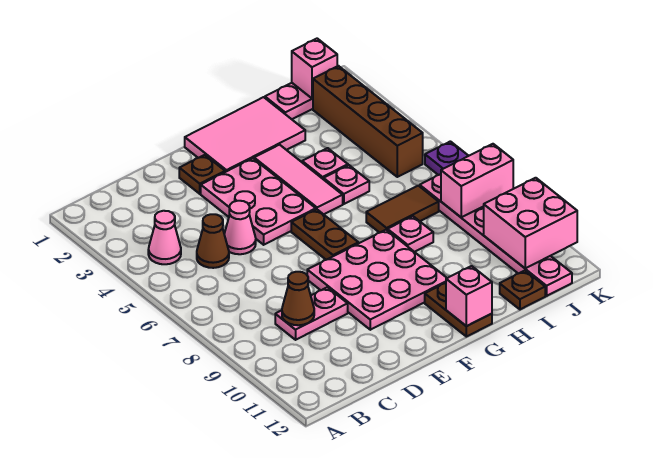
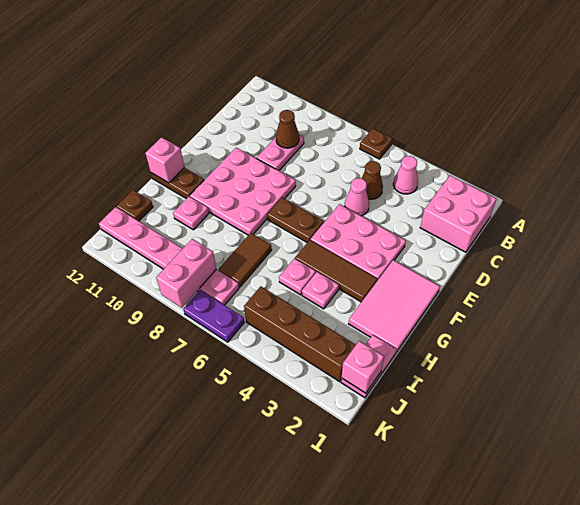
brown plate E2 level 1 -> brown plate A6 level 1
pink tile G3:G5 level 1 -> brown tile G3:G5 level 1
pink plate H8 level 1 -> pink plate H10 level 1
pink brick J10:K11 level 2 -> pink brick B1:C2 level 1

